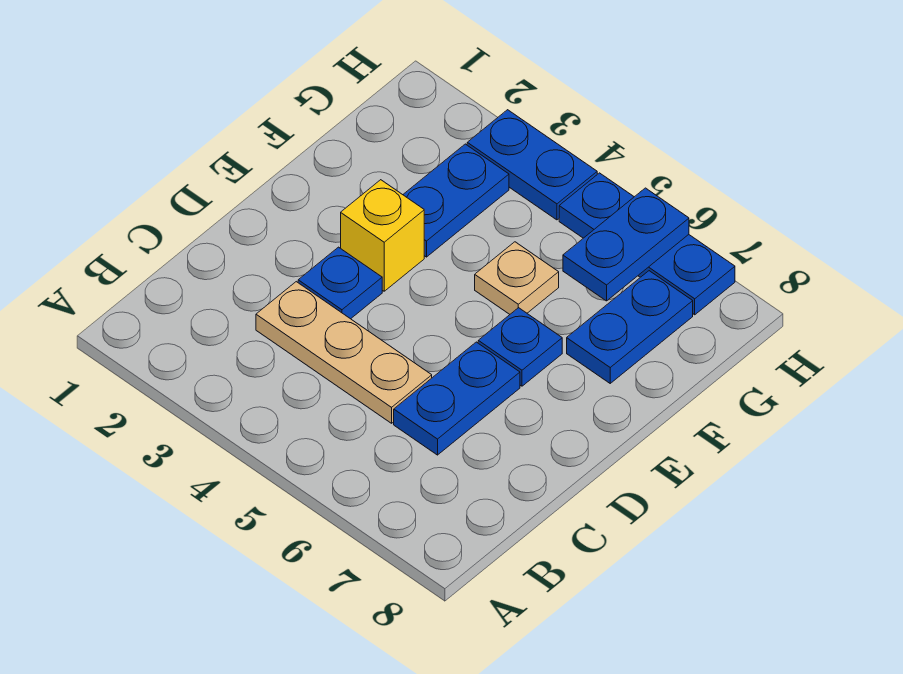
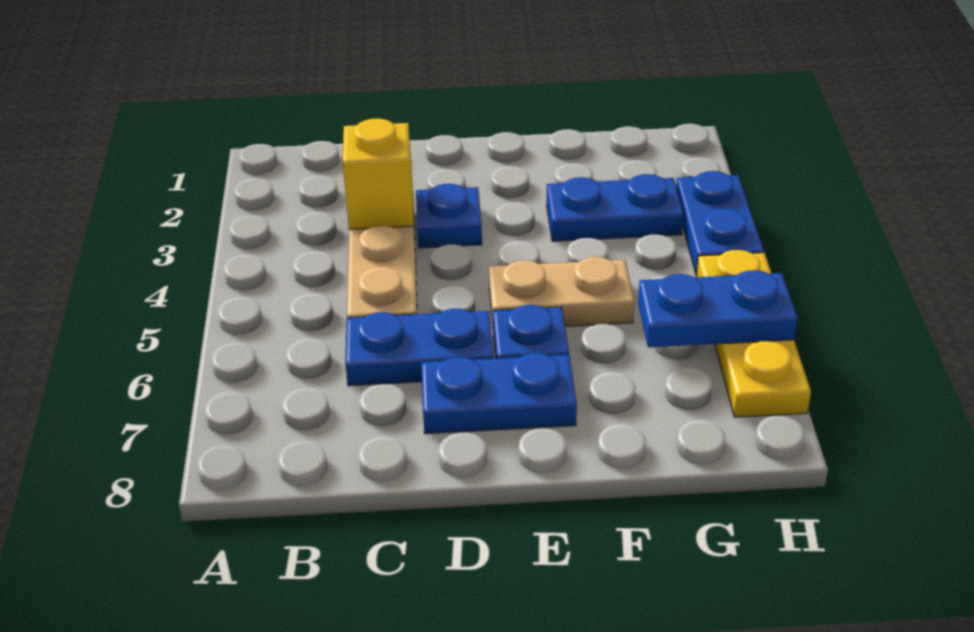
yellow brick E3 level 1 -> yellow brick C3 level 2
tan plate F5 level 1 -> tan plate E5:F5 level 1
blue plate F7:G7 level 1 -> blue plate D7:E7 level 1
blue plate H5:H7 level 1 -> yellow plate H5:H7 level 1

